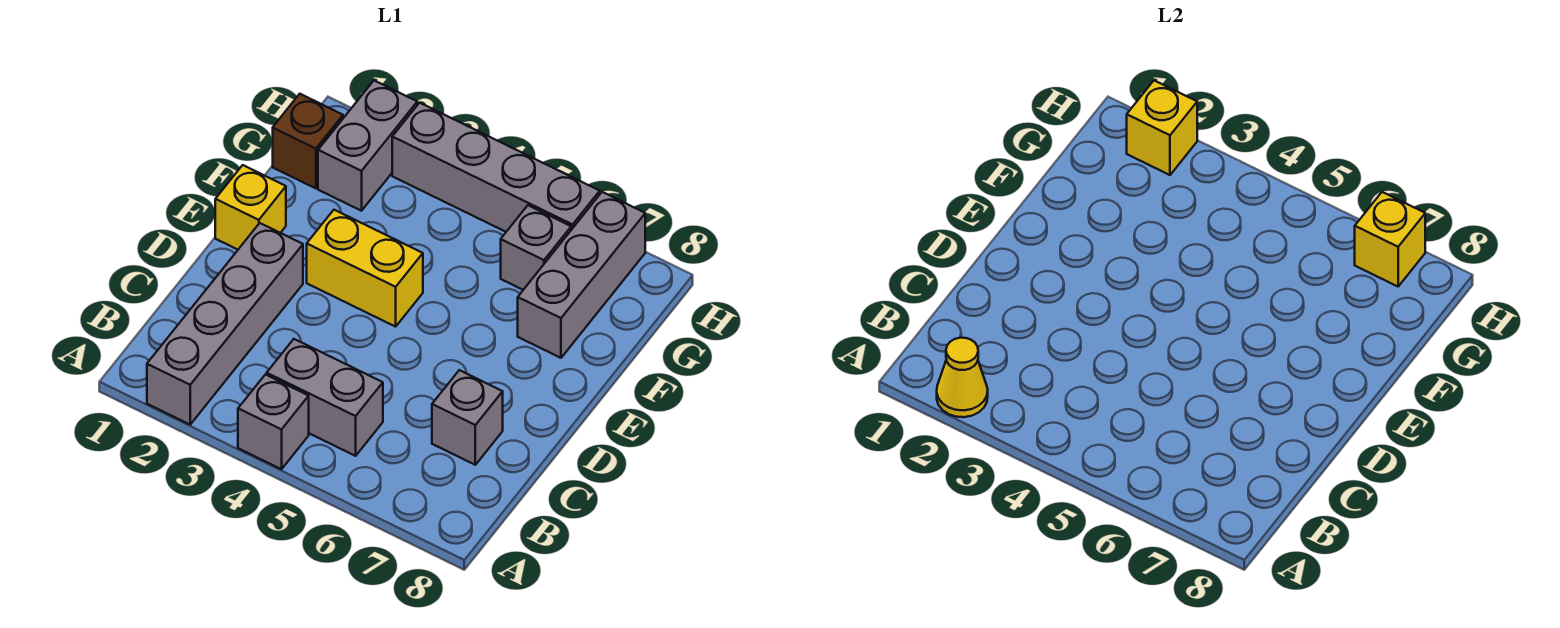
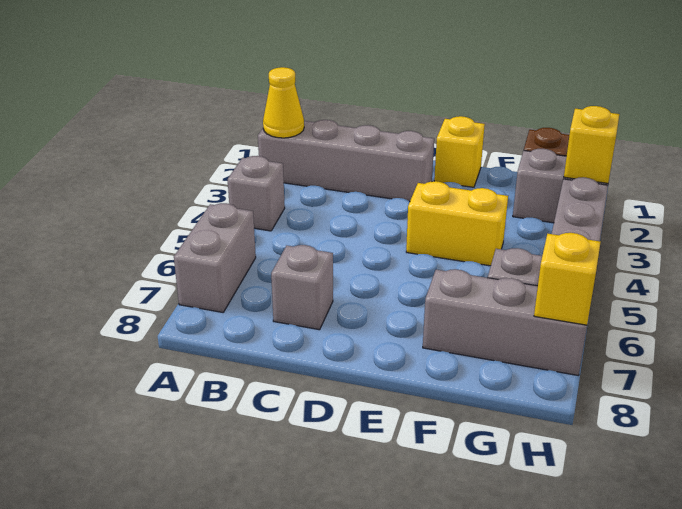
grey brick B4:B5 level 1 -> grey brick A6:A7 level 1
yellow brick E3:E4 level 1 -> yellow brick E4:F4 level 1

